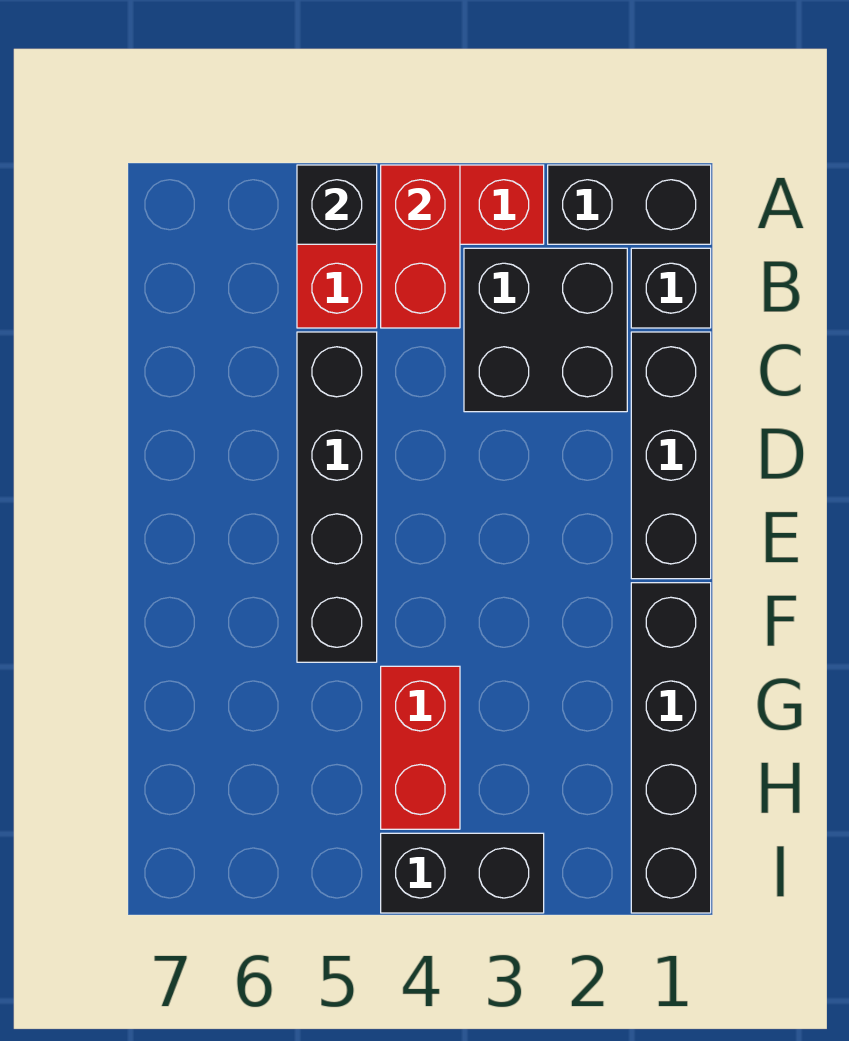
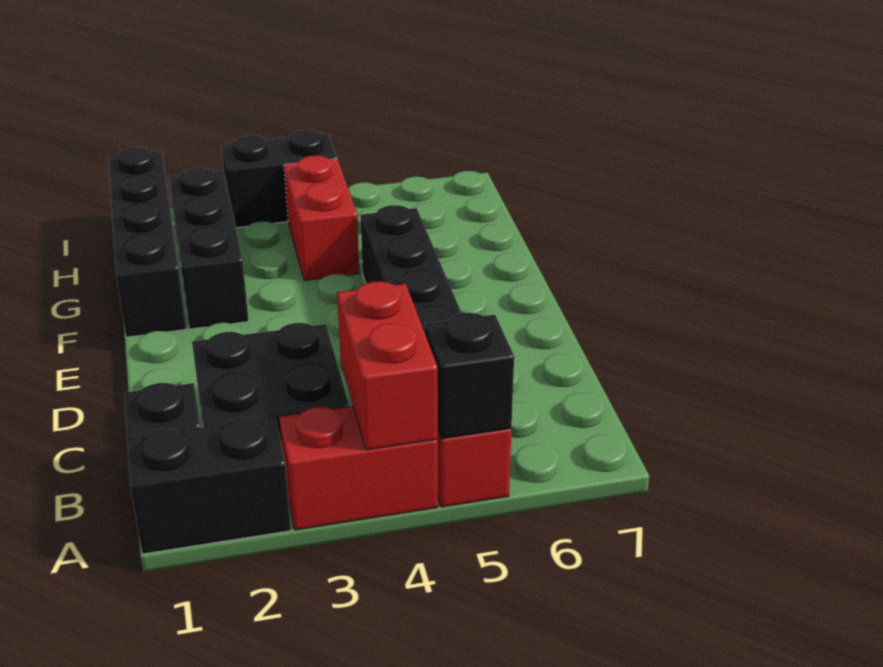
black brick C1:E1 level 1 -> black brick F2:H2 level 1

